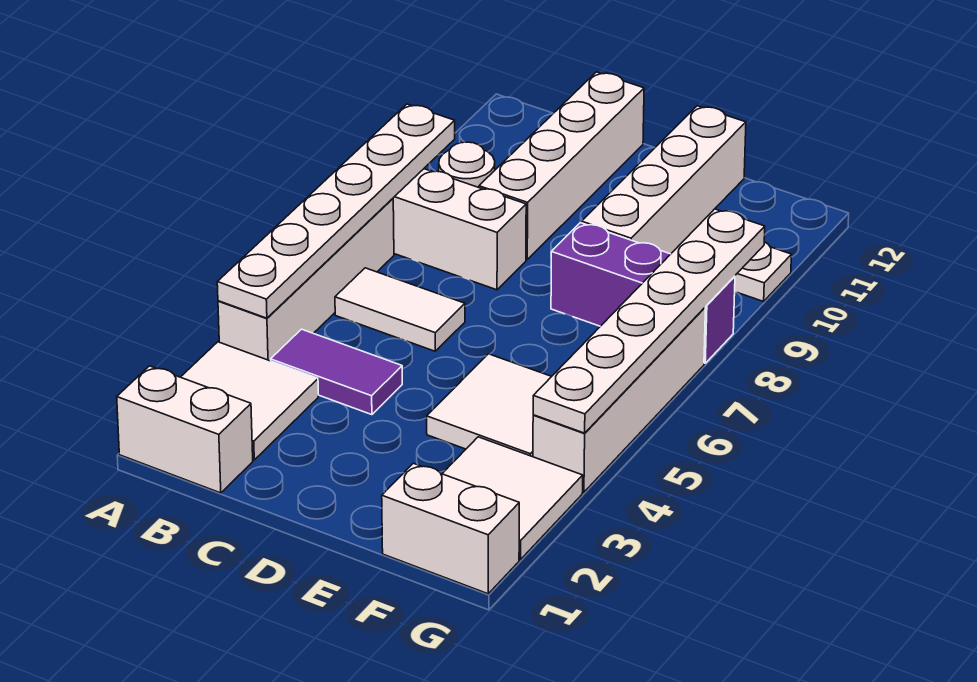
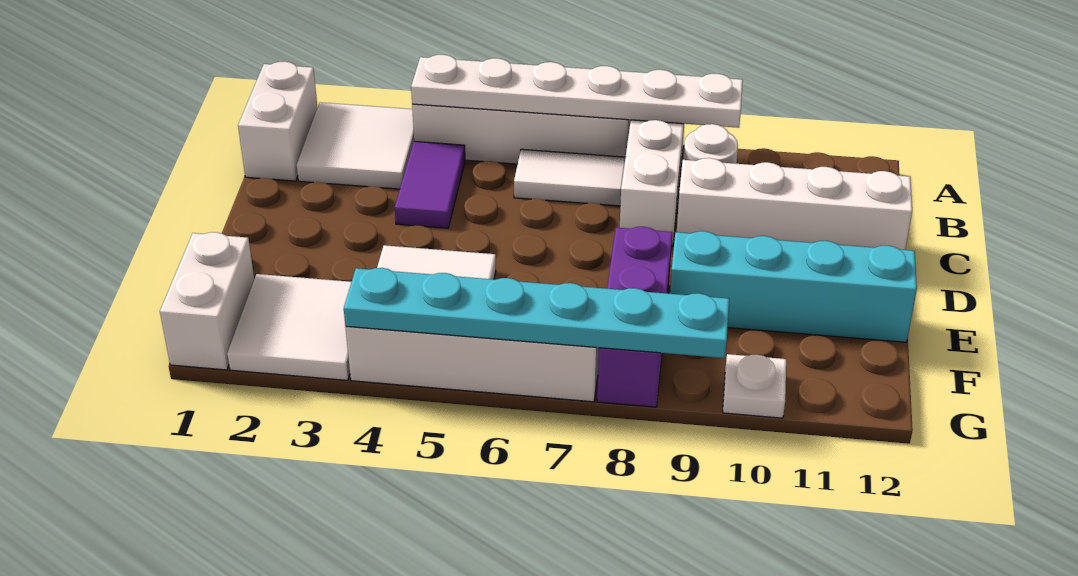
white tile B6:C6 level 1 -> white tile B6:B7 level 1
white brick E9:E12 level 1 -> cyan brick E9:E12 level 1
white plate G4:G9 level 2 -> cyan plate G4:G9 level 2

